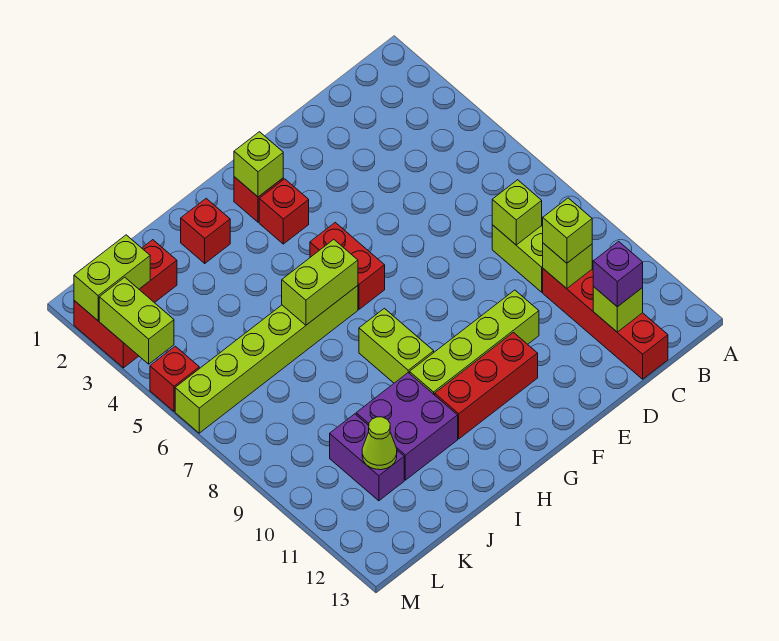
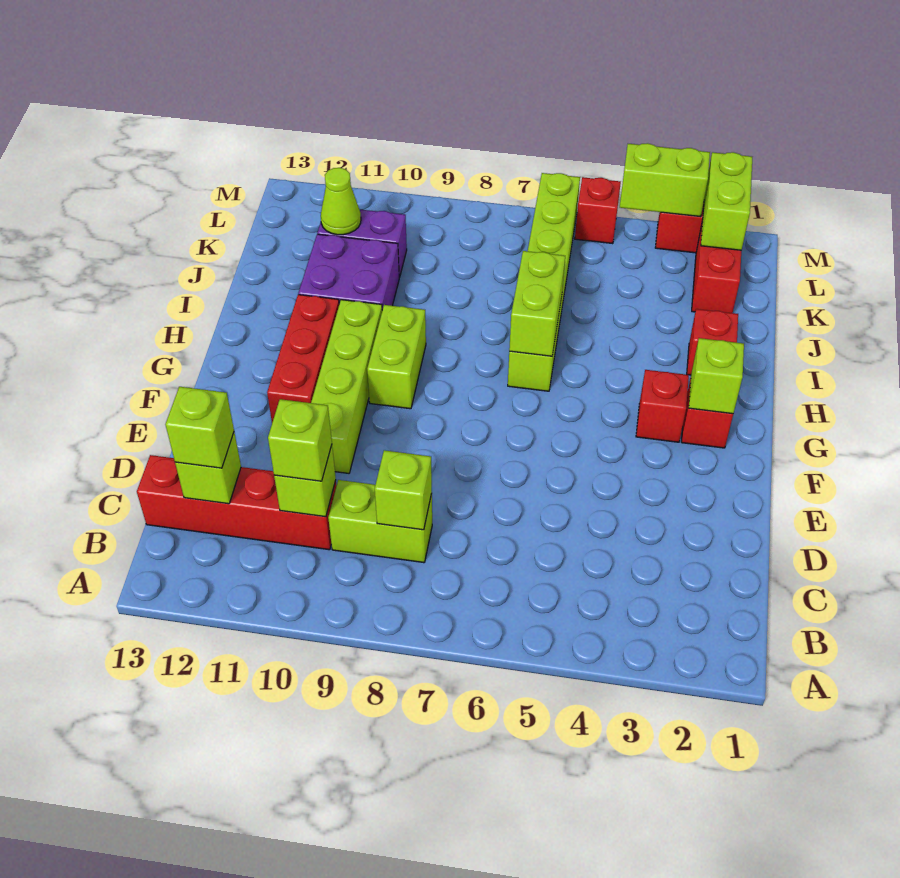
purple brick C12 level 3 -> lime brick C12 level 3
red brick G5:G6 level 1 -> none
lime brick H8:H9 level 1 -> lime brick G9:H9 level 1

